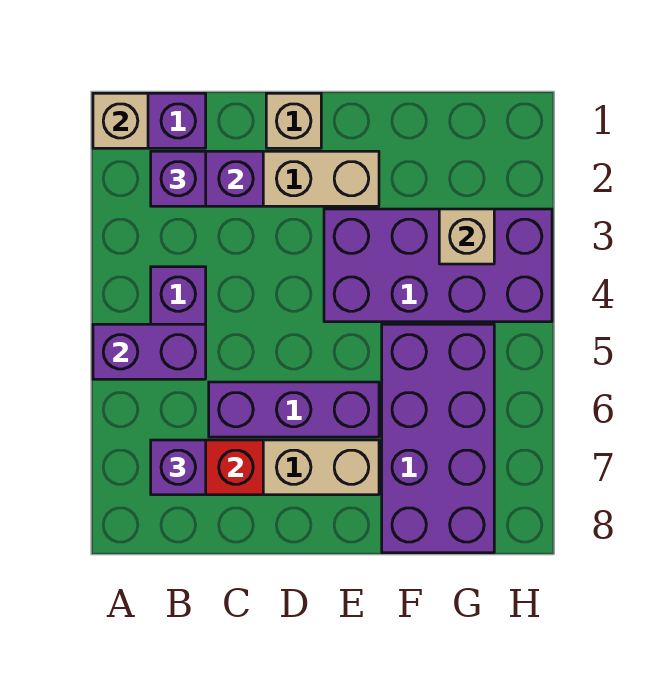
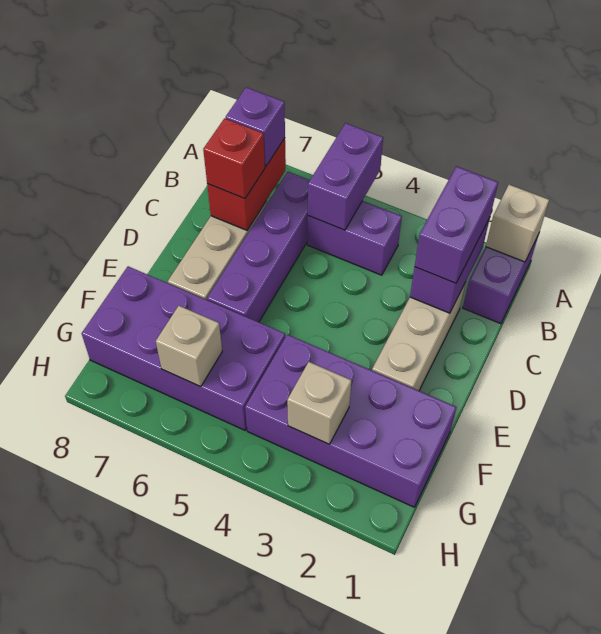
purple brick B2 level 3 -> purple brick B2:C2 level 3
purple brick C6:E6 level 1 -> purple brick B6:E6 level 1
none -> red brick C7 level 3
tan brick D1 level 1 -> tan brick G6 level 2
purple brick E3:H4 level 1 -> purple brick F1:G4 level 1

